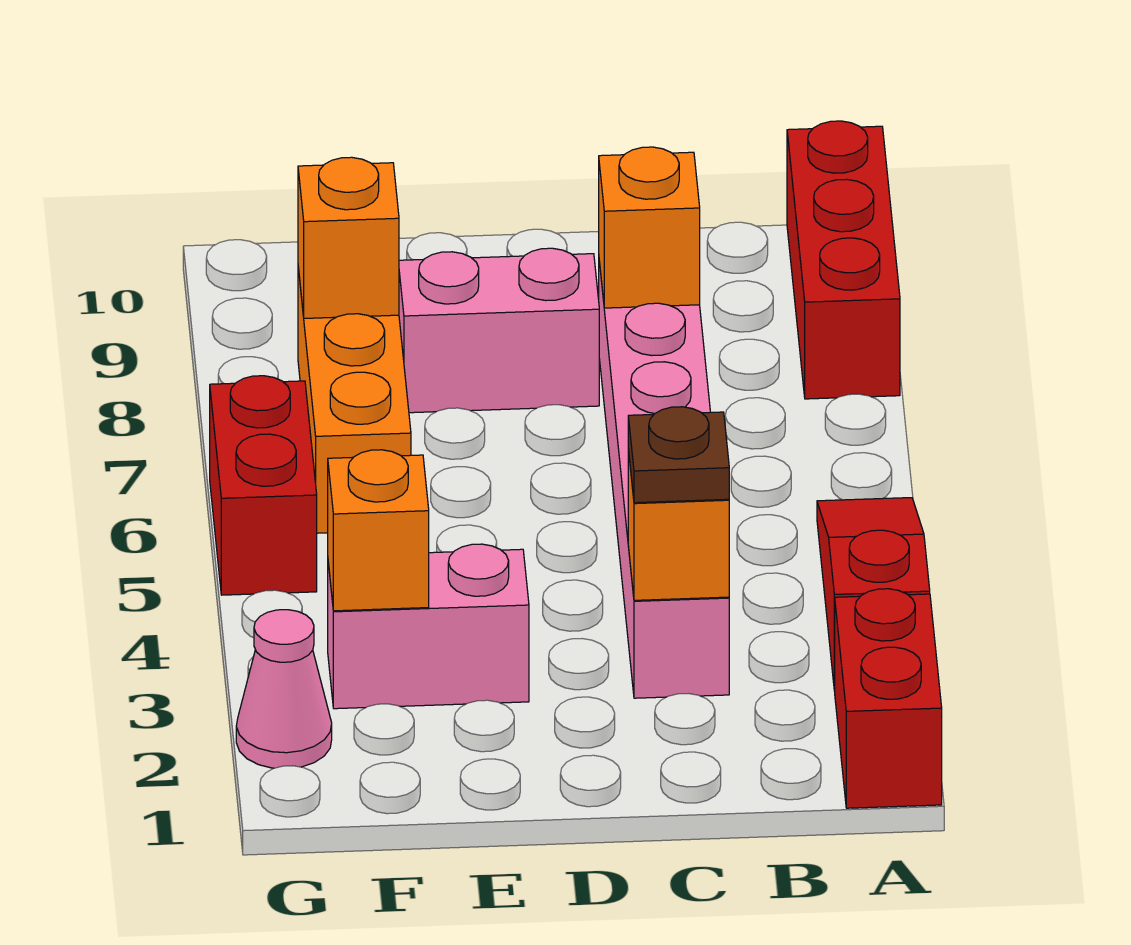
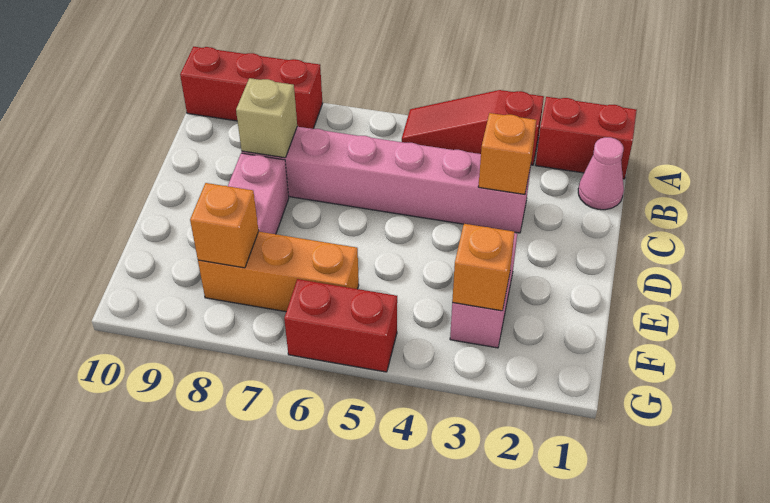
brown plate C3 level 3 -> none
orange brick C8 level 2 -> tan brick C8 level 2
pink cone G2 level 1 -> pink cone B1 level 1

